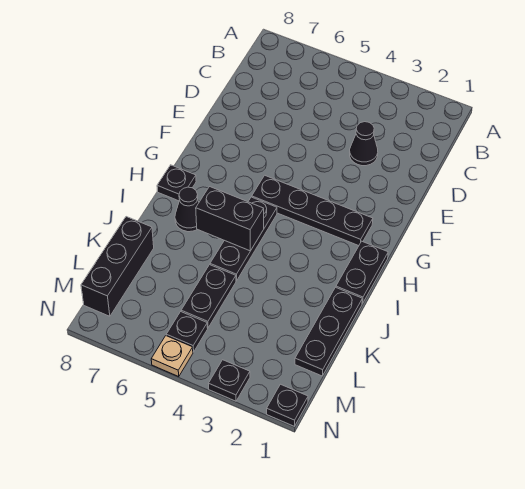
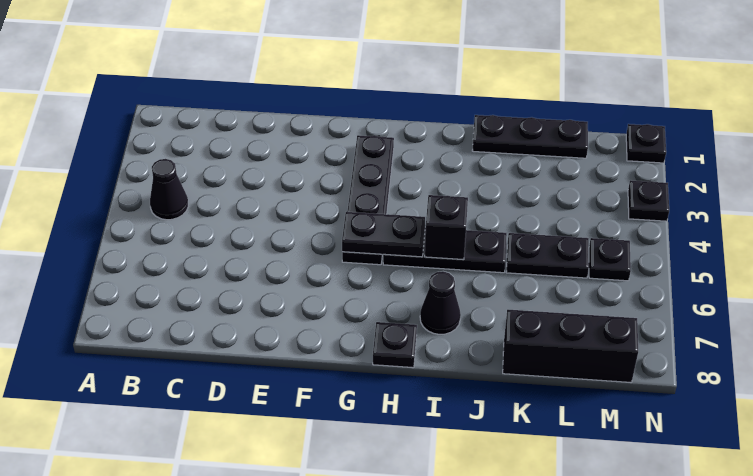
black cone D3 level 1 -> black cone B4 level 1
black plate H1:I1 level 1 -> black plate G5:H5 level 2
black brick I5:I6 level 2 -> black brick I5 level 2
tan plate N5 level 1 -> none

